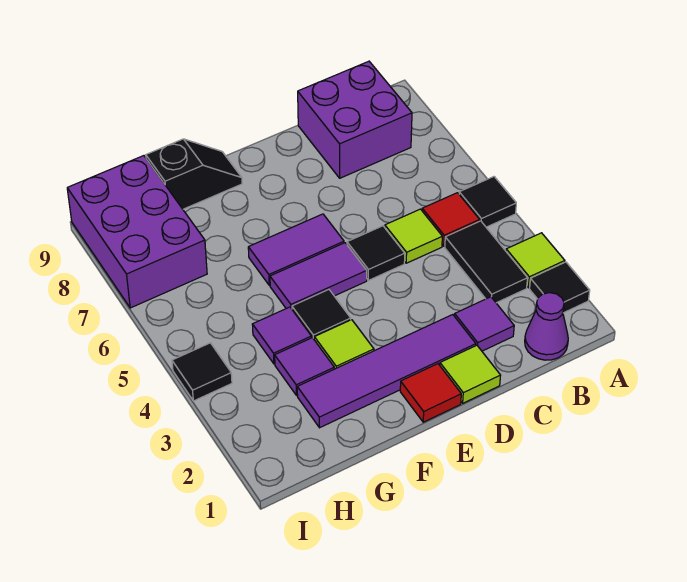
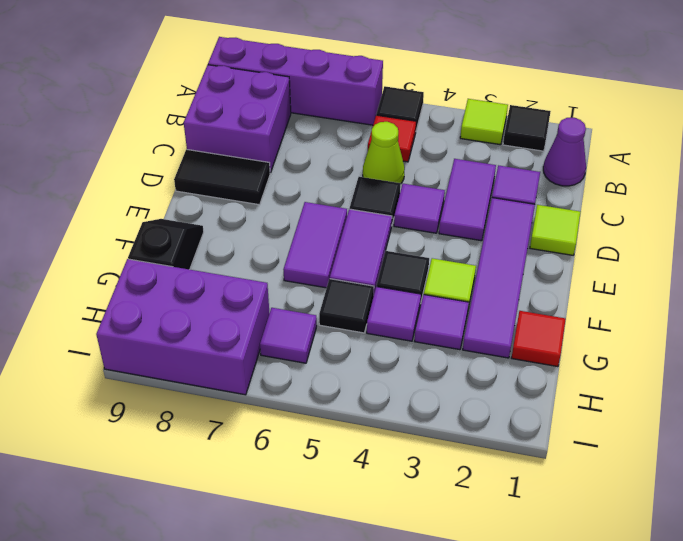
none -> purple brick A6:A9 level 1
black tile B3:B4 level 1 -> black tile D8:D9 level 1
none -> purple tile C3:D3 level 1
lime tile C5 level 1 -> lime cone C5 level 1
none -> purple tile D4 level 1
red tile E1 level 1 -> red tile G1 level 1
none -> purple tile H6 level 1
black tile I4 level 1 -> black tile G5 level 1

